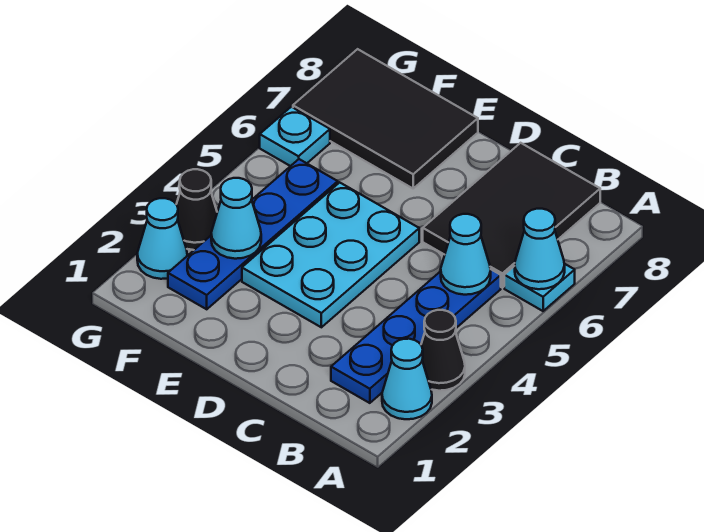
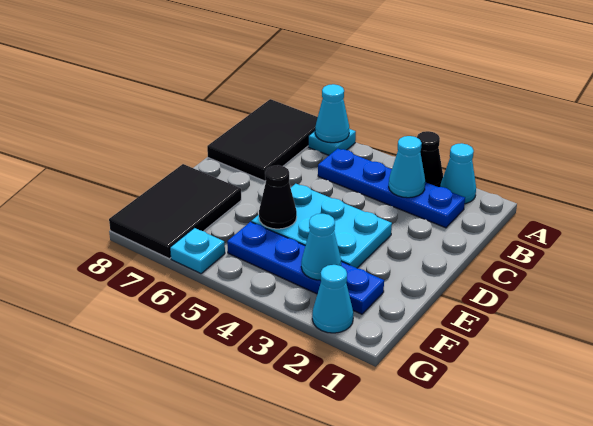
cyan cone B5 level 2 -> cyan cone B3 level 2
black tile B6:C8 level 1 -> black tile A7:C8 level 1
black cone G3 level 1 -> black cone E5 level 2

